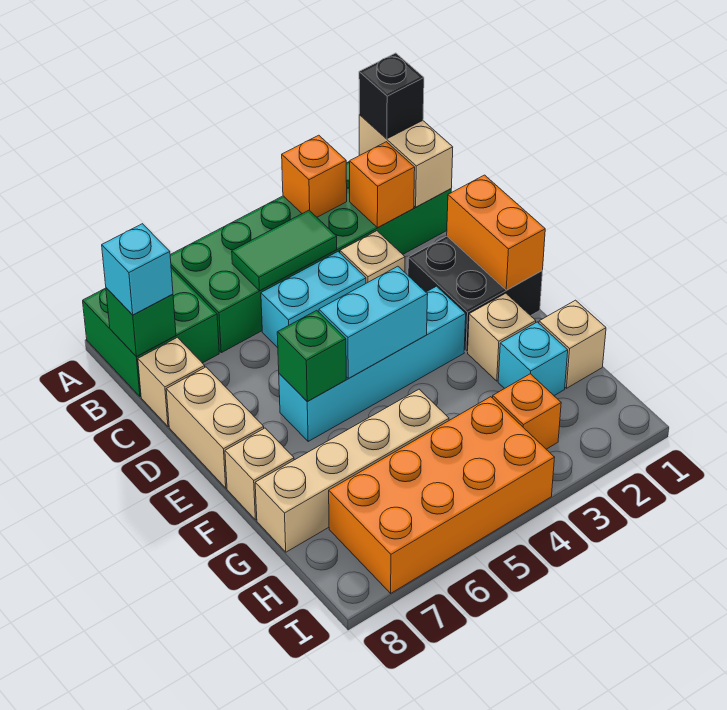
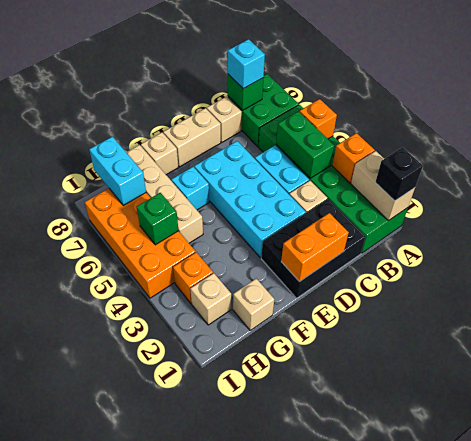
tan brick A1:B1 level 2 -> tan brick A1:A2 level 2
orange brick B2 level 2 -> orange brick A5 level 2
green tile B4:B5 level 2 -> green brick B4:B5 level 2
black brick D1:E2 level 1 -> black brick C1:E2 level 1
cyan brick E3:E6 level 1 -> cyan brick D3:E6 level 1
cyan brick E4:E5 level 2 -> cyan brick H7:H8 level 2
green brick E6 level 2 -> green brick H5 level 2
tan brick F2 level 1 -> tan brick H2 level 1
cyan brick G2 level 1 -> cyan brick F6 level 1

